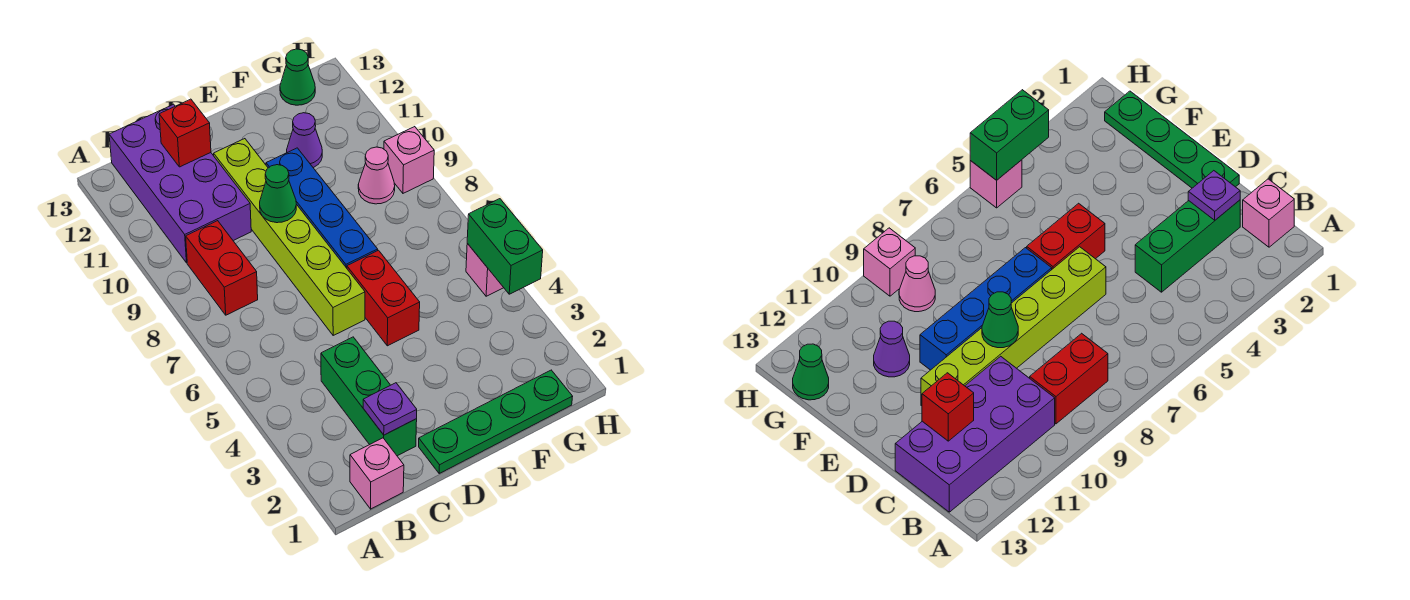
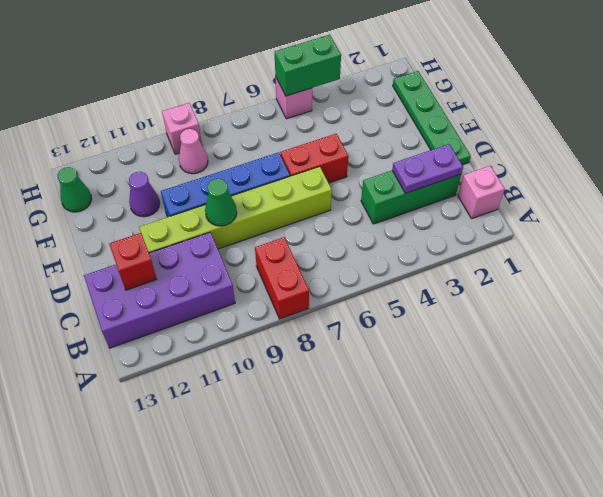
red brick B8:B9 level 1 -> red brick A8:B8 level 1
purple plate C2 level 2 -> purple plate C2:C3 level 2

